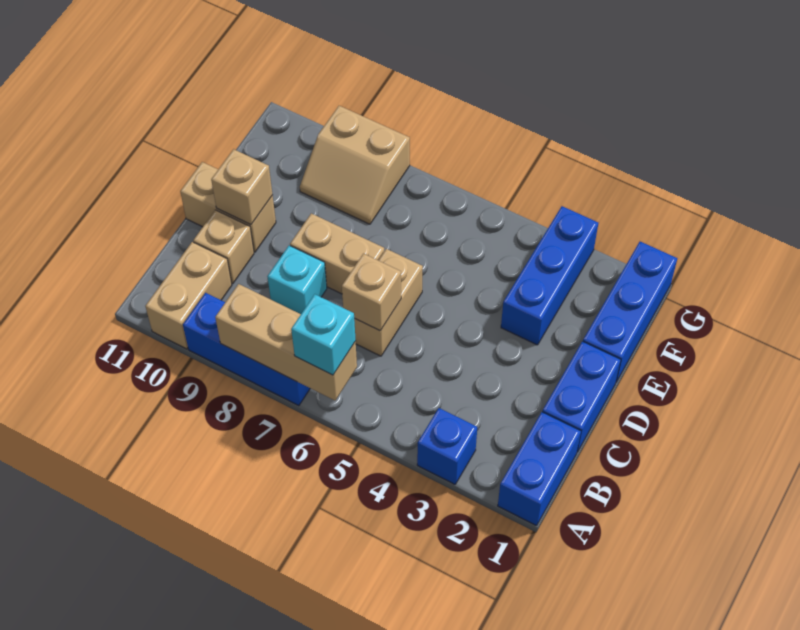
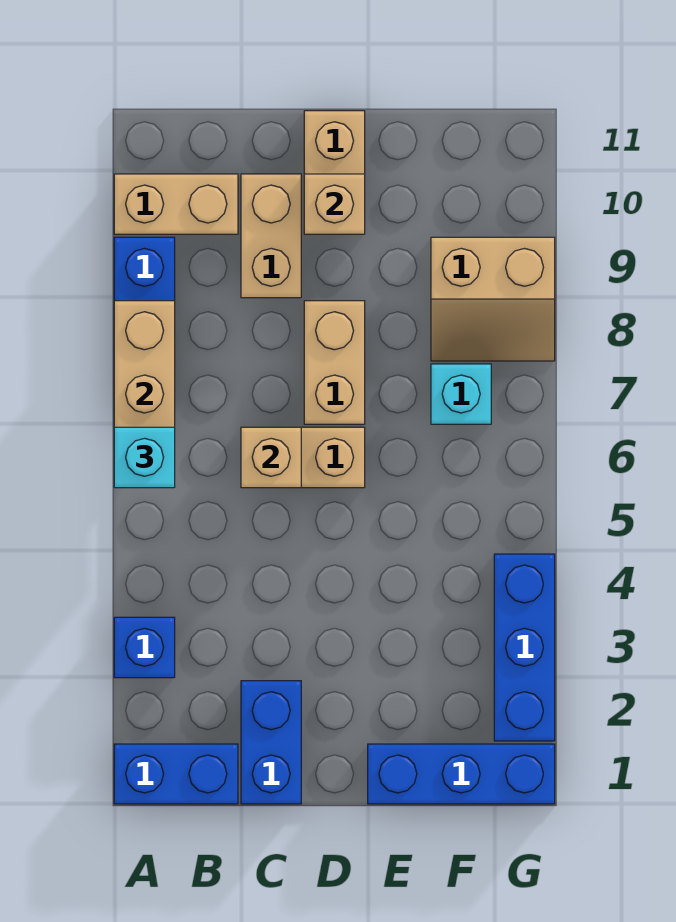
blue brick C1:D1 level 1 -> blue brick C1:C2 level 1
cyan brick C8 level 1 -> cyan brick F7 level 1
tan brick C10 level 1 -> tan brick C9:C10 level 1
blue brick E3:G3 level 1 -> blue brick G2:G4 level 1
tan slope F8:G9 level 1 top G -> tan slope F8:G9 level 1 top 9

